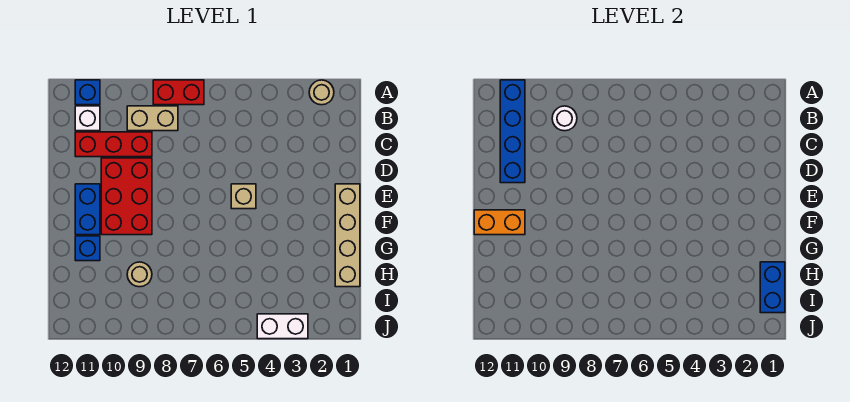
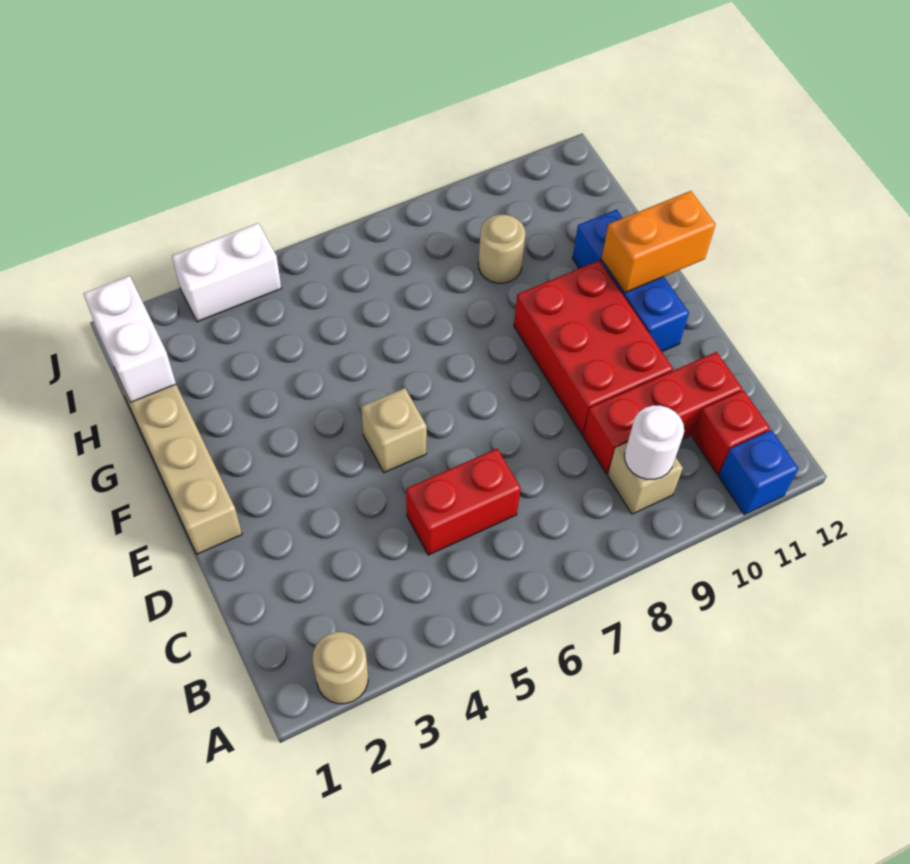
red brick A7:A8 level 1 -> red brick C5:C6 level 1
blue brick A11:D11 level 2 -> none
tan brick B8:B9 level 1 -> tan brick B9 level 1
white brick B11 level 1 -> red brick B11 level 1
blue brick H1:I1 level 2 -> white brick H1:I1 level 2

